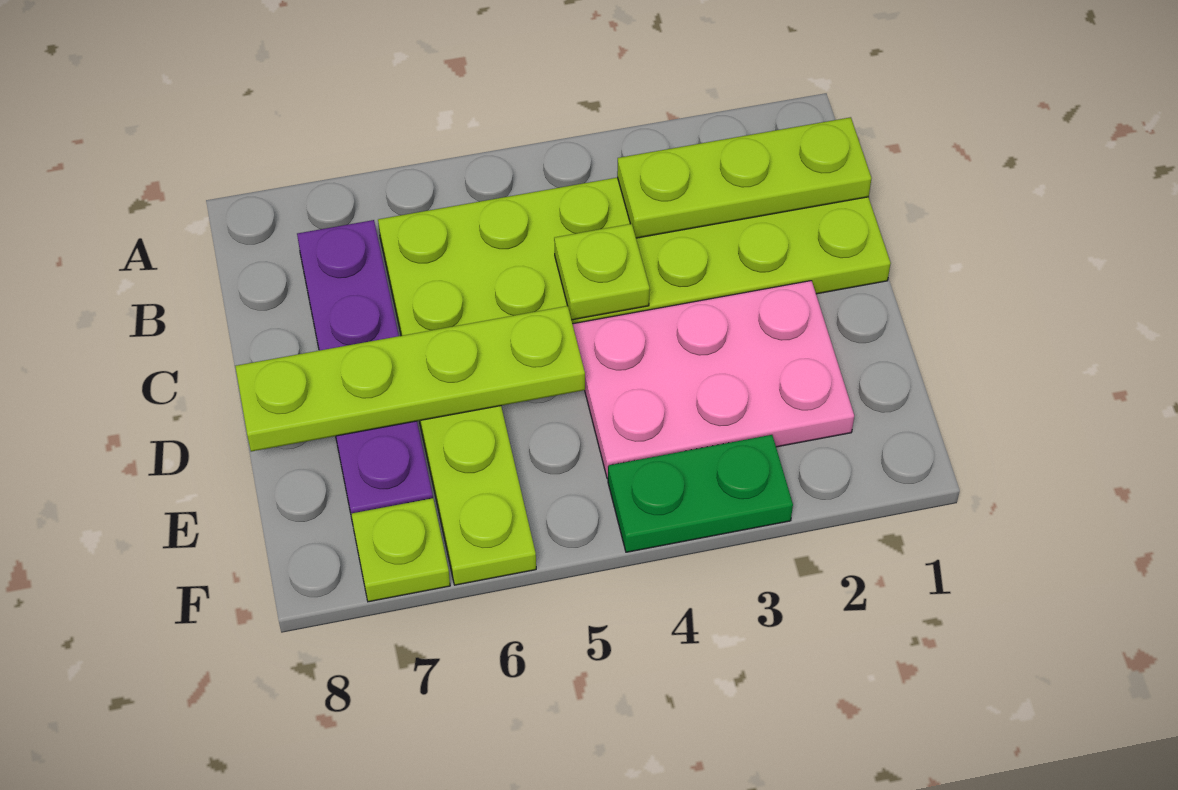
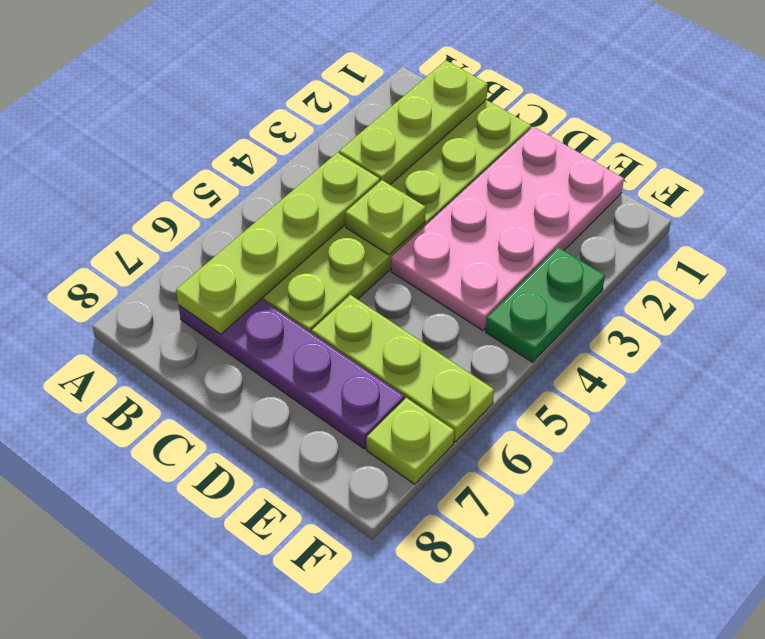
pink plate D2:E4 level 1 -> pink plate D1:E4 level 1
lime plate D5:D8 level 2 -> lime plate B4:B7 level 2

